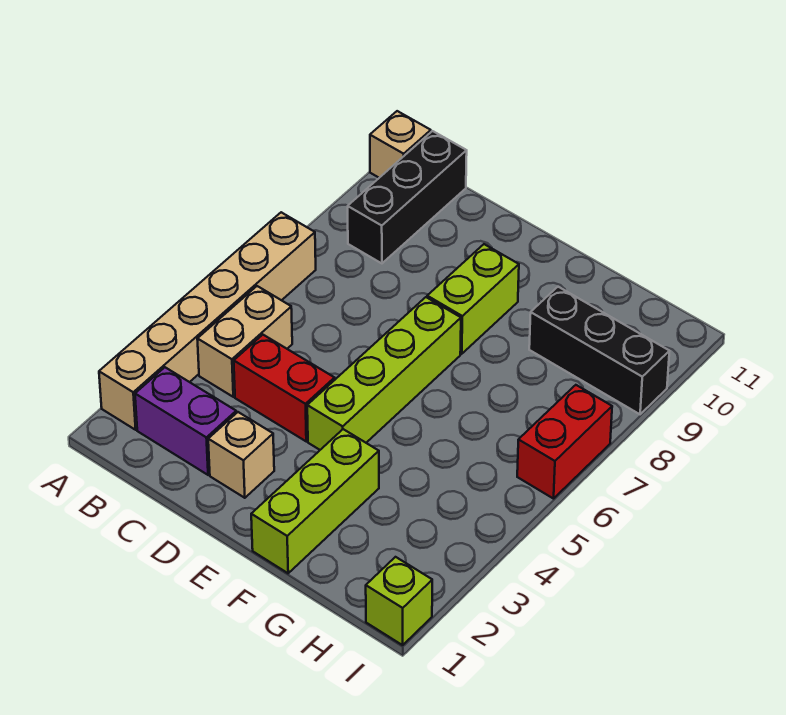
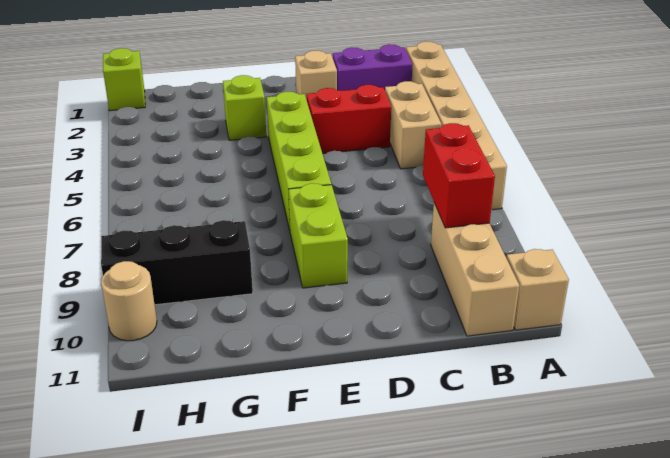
black brick B9:B11 level 1 -> tan brick B9:B11 level 1
lime brick F1:F3 level 1 -> lime brick F3 level 1
red brick I6:I7 level 1 -> red brick B8:B9 level 2
none -> tan round brick I10 level 1

